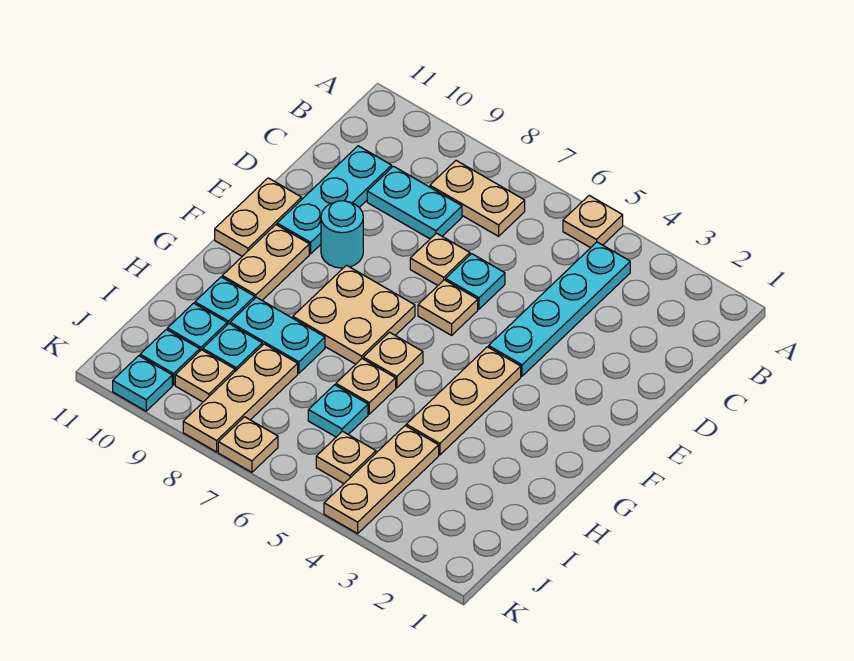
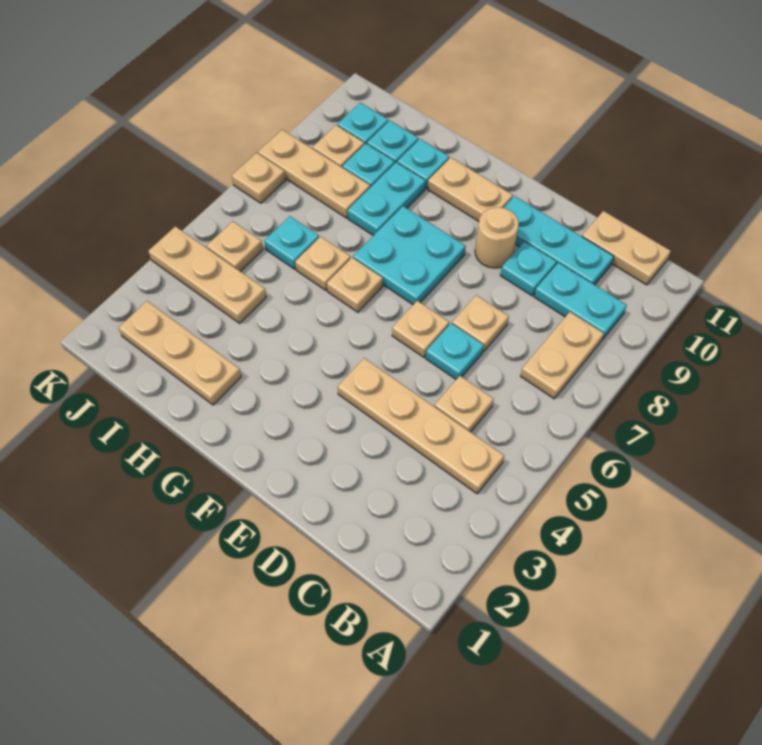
tan plate A5 level 1 -> tan plate C5 level 1
cyan plate B4:E4 level 1 -> tan plate B4:E4 level 1
cyan plate C8:C9 level 1 -> cyan plate B9:C9 level 1
cyan round brick E9 level 1 -> tan round brick E9 level 1
tan plate E11:F11 level 1 -> tan plate B11:C11 level 1
tan plate F4:H4 level 1 -> tan plate H2:J2 level 1
tan plate F7:G8 level 1 -> cyan plate F7:G8 level 1
cyan plate K10 level 1 -> cyan plate D9 level 1

